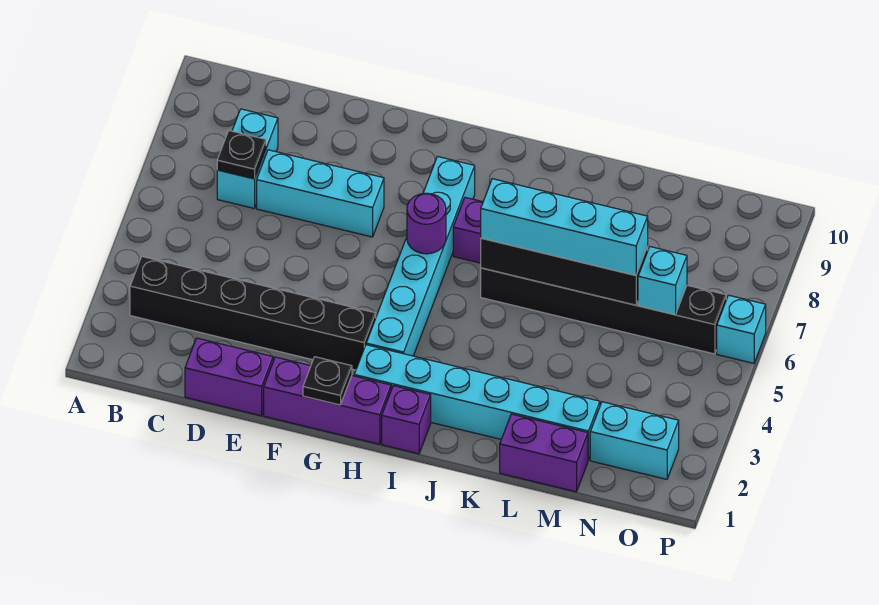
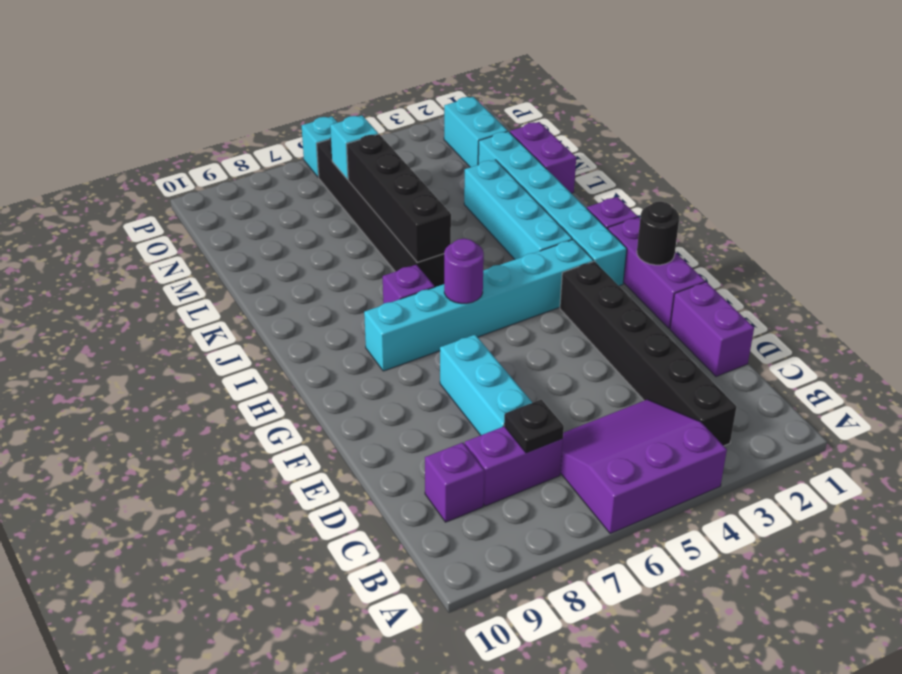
none -> purple slope A4:C6 level 1 top A
cyan brick C7:C8 level 1 -> purple brick C7:C8 level 1
none -> purple brick C9 level 1
black plate G1 level 2 -> black round brick G1 level 2
cyan brick J6:M6 level 3 -> cyan brick I3:L3 level 1

